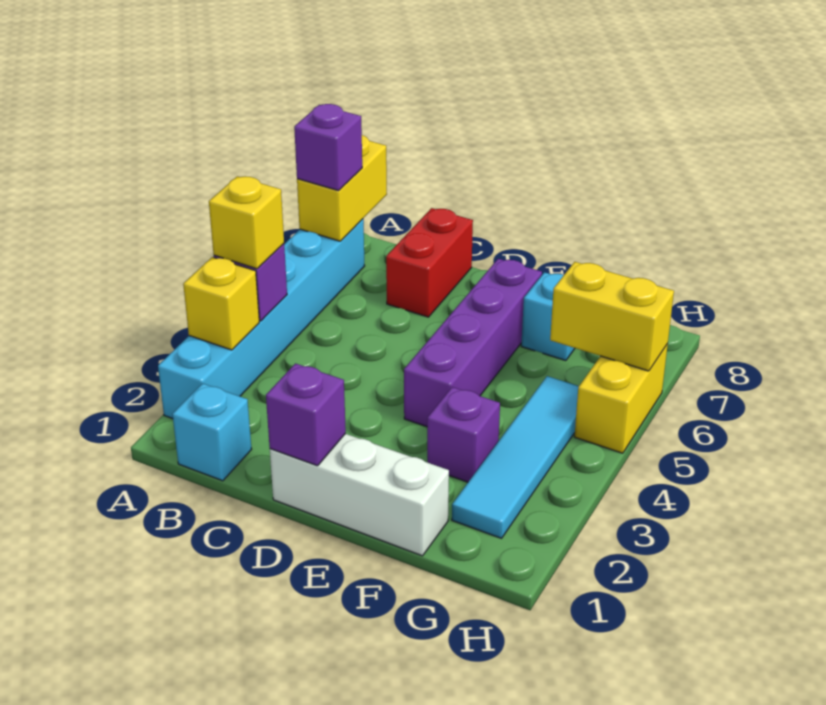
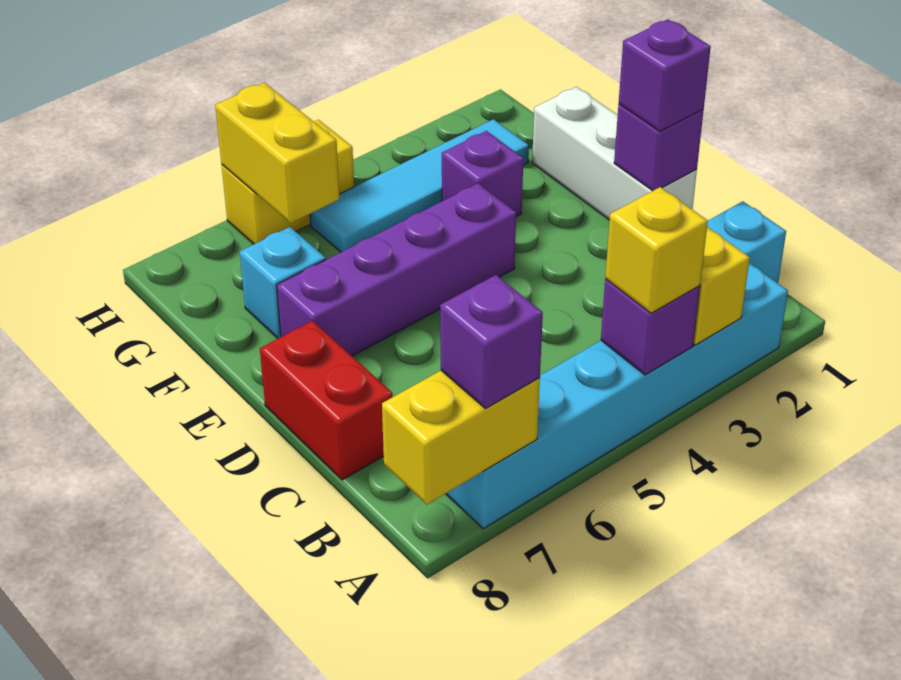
red brick C7:C8 level 1 -> red brick C8:D8 level 1
none -> purple brick D1 level 3

